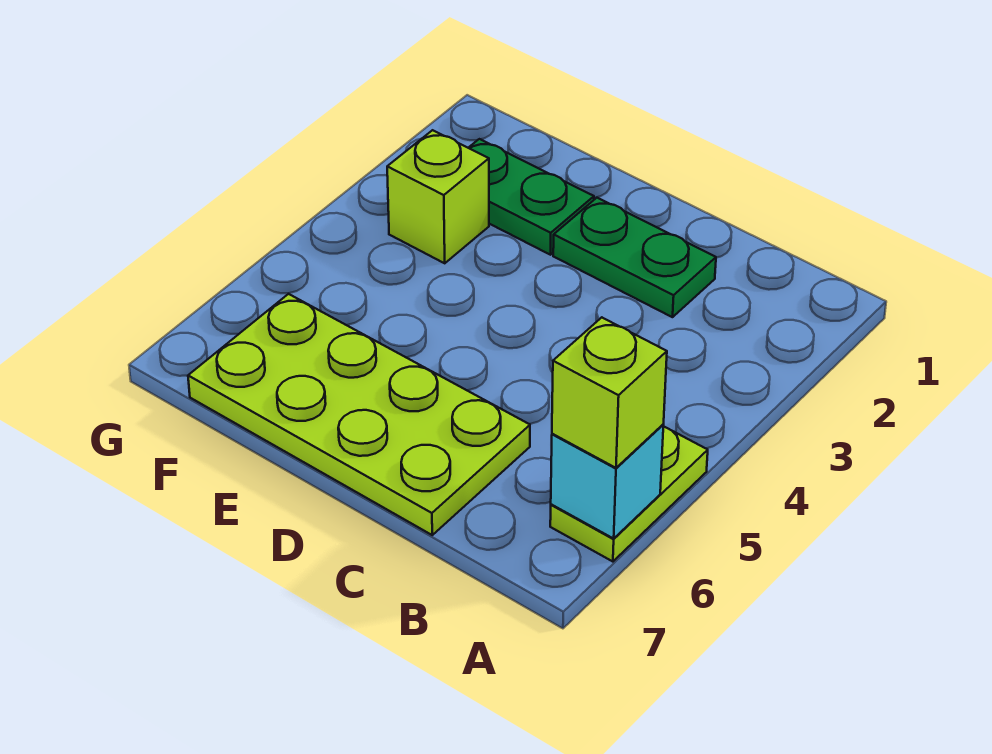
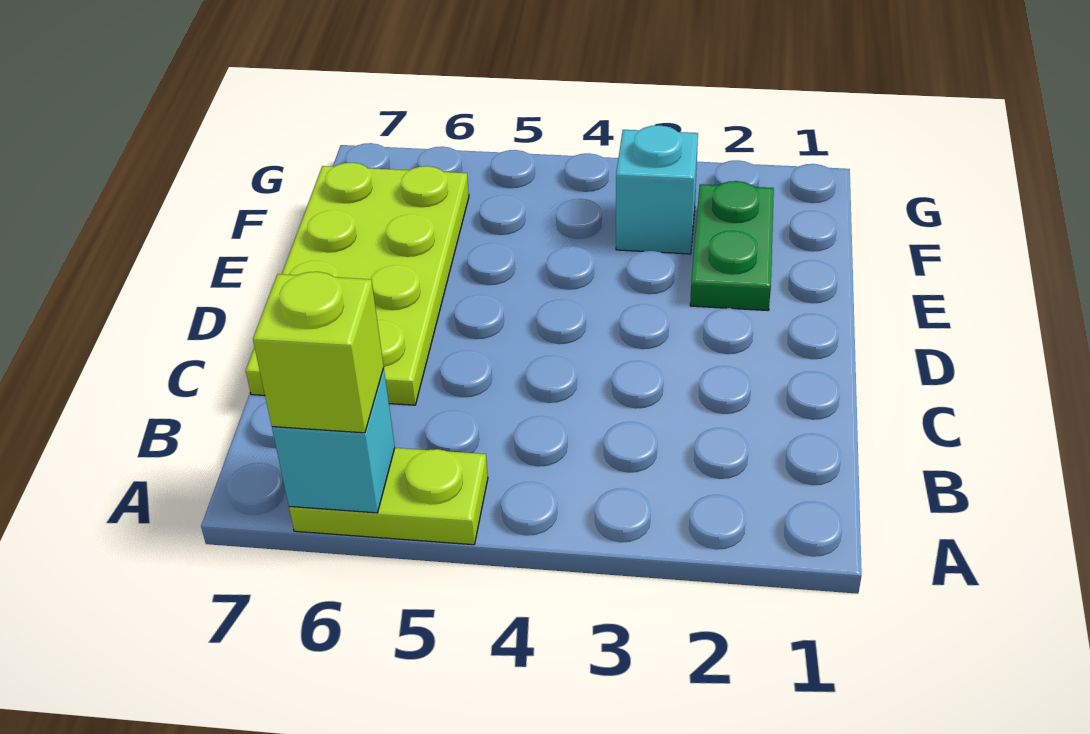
green plate C2:D2 level 1 -> none
lime brick F3 level 1 -> cyan brick F3 level 1

